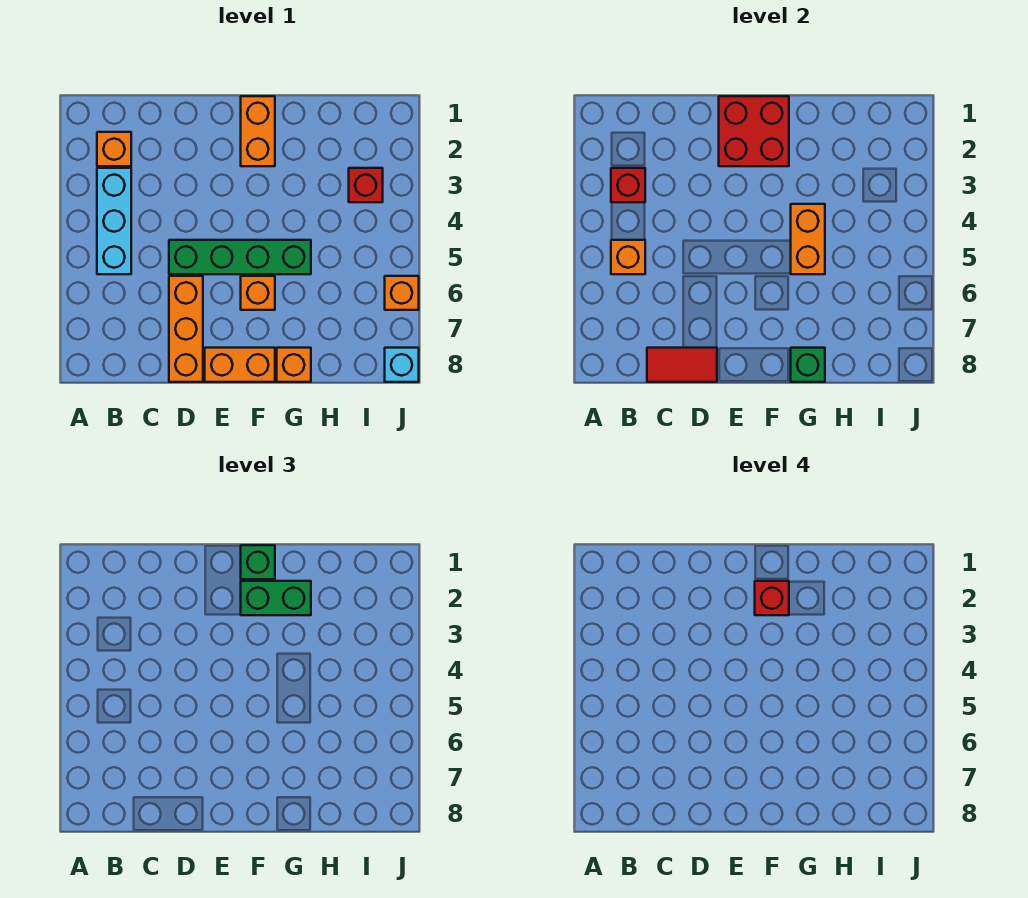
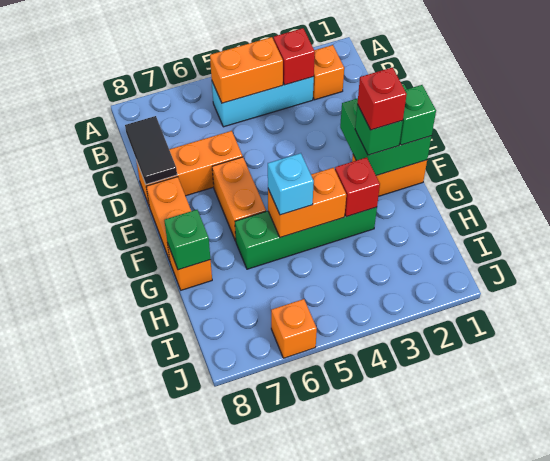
orange brick B5 level 2 -> orange brick B4:B5 level 2
red tile C8:D8 level 2 -> black tile C8:D8 level 2
green brick D5:G5 level 1 -> green brick G3:G6 level 1
red brick E1:F2 level 2 -> green brick E1:F2 level 2
green brick F2:G2 level 3 -> green brick F2 level 3
orange brick F6 level 1 -> orange brick E6:F6 level 1
red brick I3 level 1 -> red brick G3 level 2
cyan brick J8 level 1 -> cyan brick G5 level 3

